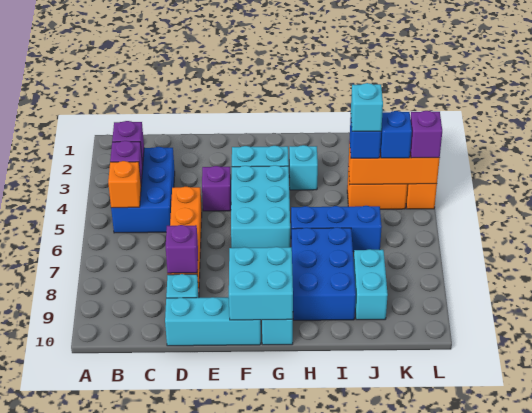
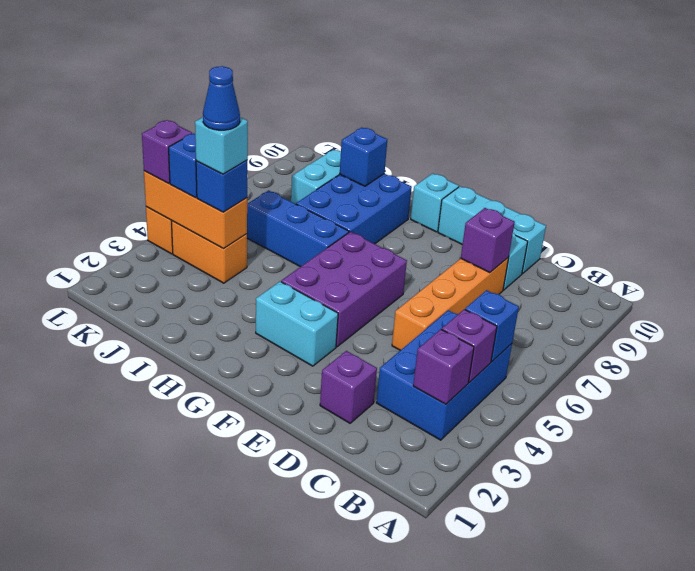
orange brick B5 level 2 -> blue brick B5 level 2
purple brick E4 level 1 -> purple brick D2 level 1
cyan brick F4:G6 level 1 -> purple brick F4:G6 level 1
cyan brick F9:G10 level 2 -> none
cyan brick H3 level 1 -> none
none -> blue brick I9 level 2
none -> blue cone J4 level 5

